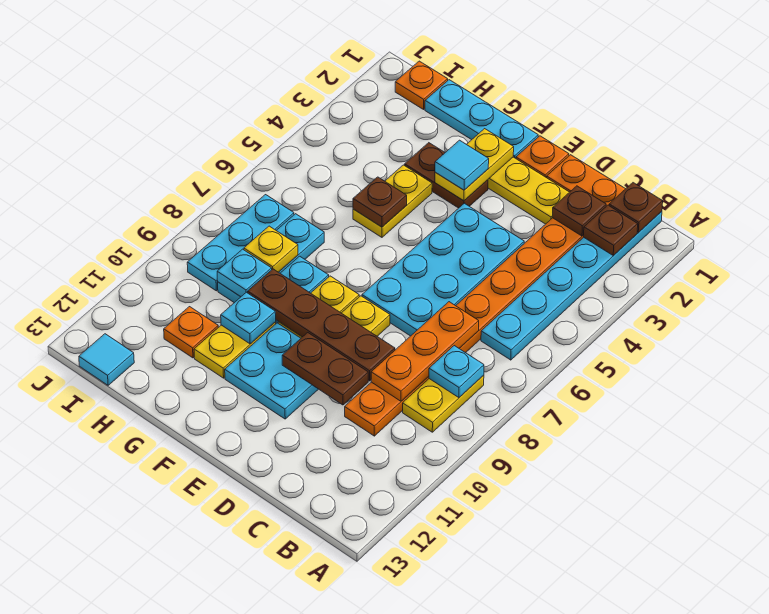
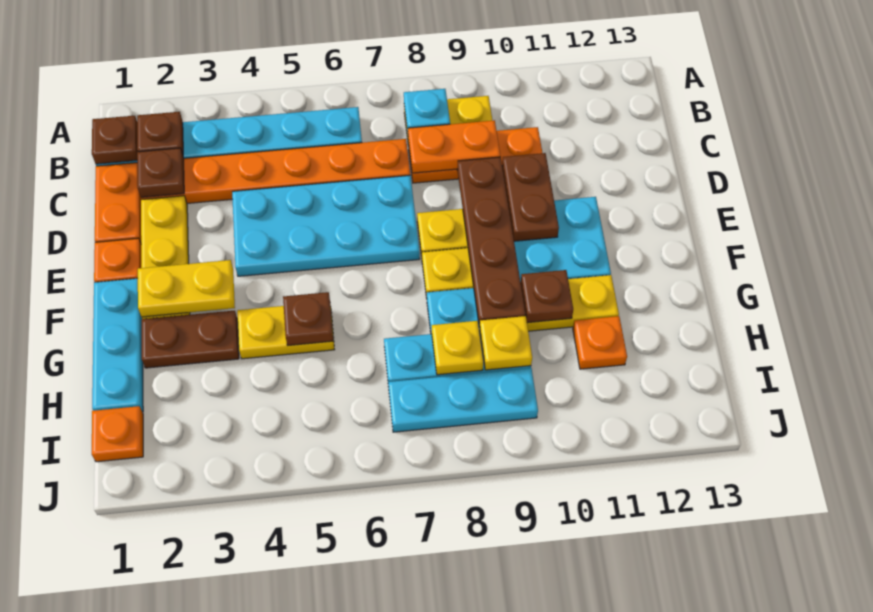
orange plate C7:C9 level 2 -> orange plate C8:C9 level 2
brown plate F3:G3 level 1 -> brown plate G2:G3 level 1
cyan tile F3 level 3 -> none
cyan plate G10 level 2 -> brown plate G10 level 2
cyan plate H9 level 2 -> yellow plate H9 level 2
cyan tile I13 level 1 -> none

